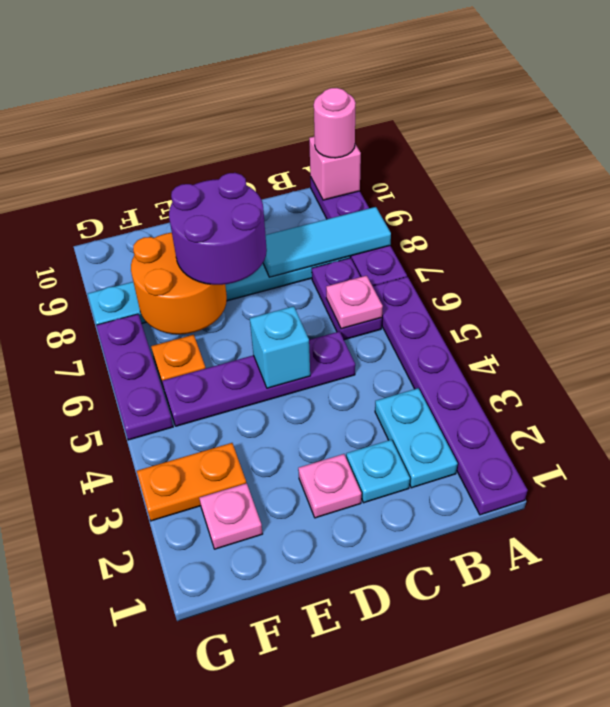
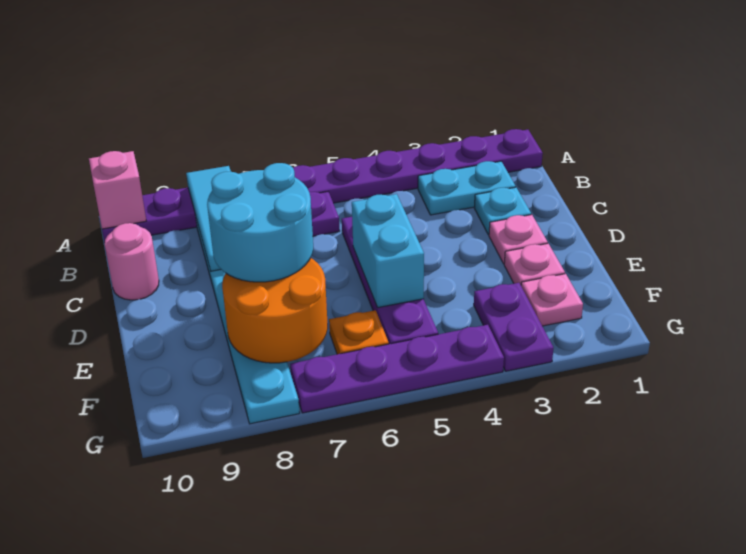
pink round brick A10 level 3 -> pink round brick C10 level 1
pink plate B6 level 2 -> pink plate E2 level 1
cyan brick D5 level 2 -> cyan brick D5:E5 level 2
purple round brick D7:E8 level 3 -> cyan round brick D7:E8 level 3
orange plate F3:G3 level 1 -> purple plate F3:G3 level 1
purple plate G5:G7 level 1 -> purple plate G4:G7 level 1

